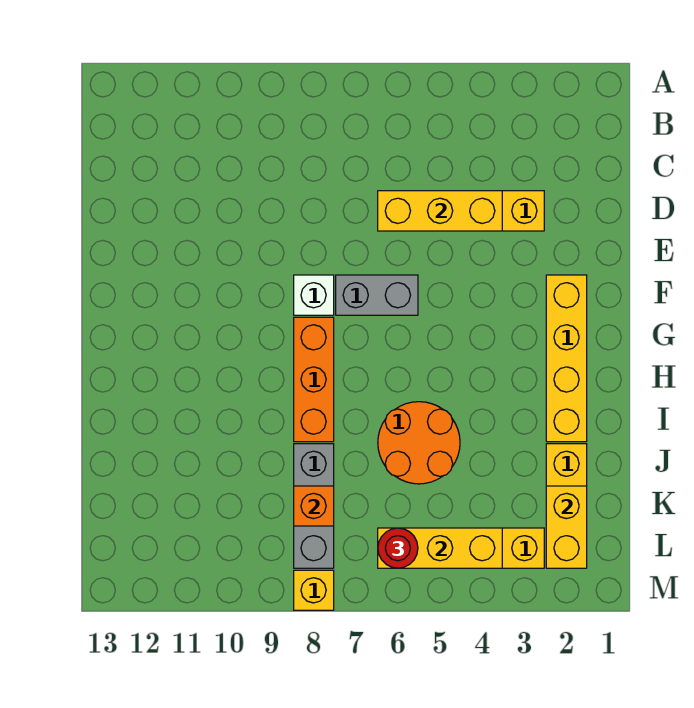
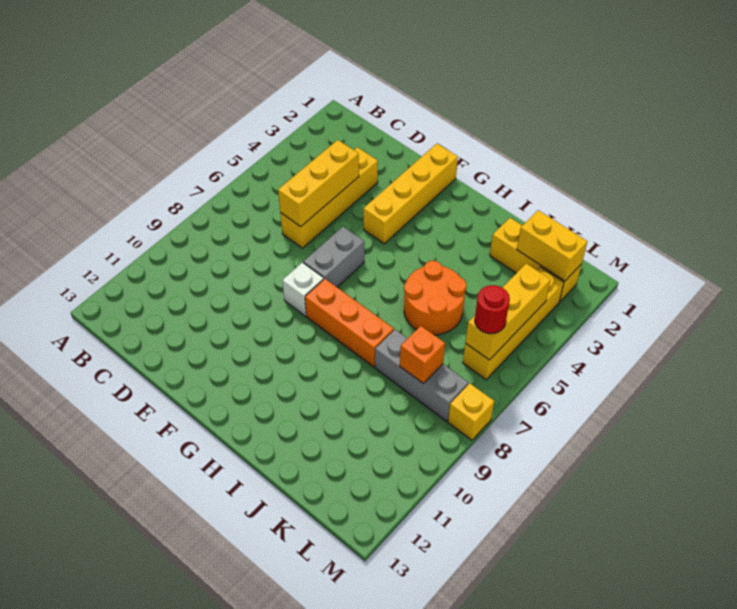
yellow brick F2:I2 level 1 -> yellow brick F1:F4 level 1

